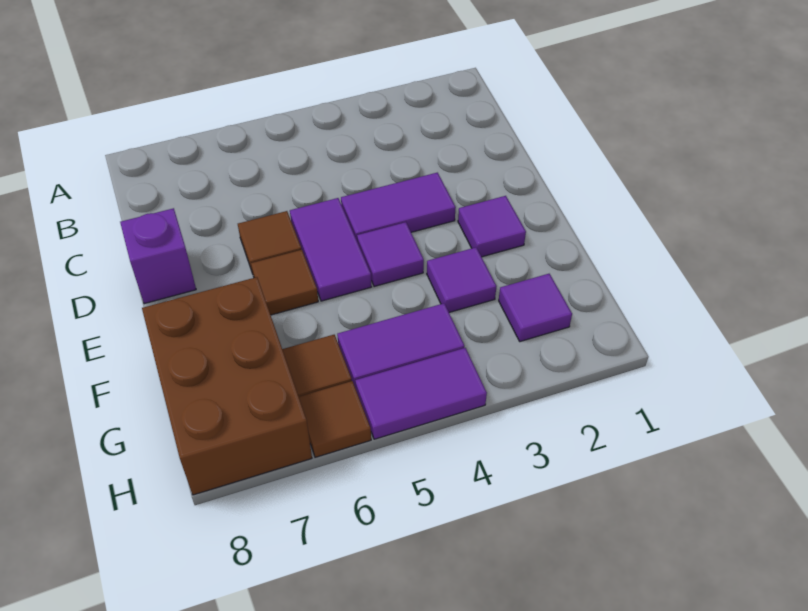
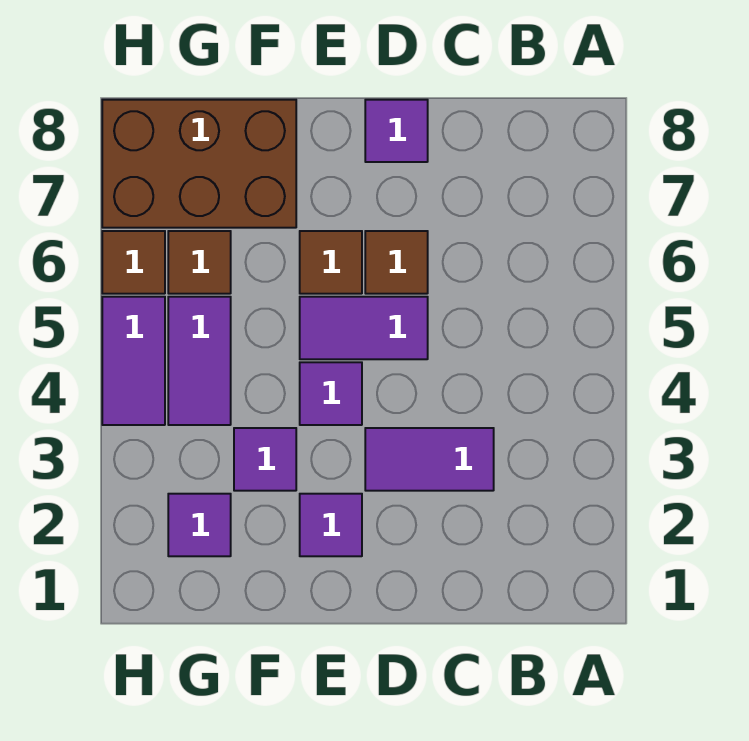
purple tile D3:D4 level 1 -> purple tile C3:D3 level 1
purple brick D8 level 1 -> purple tile D8 level 1

